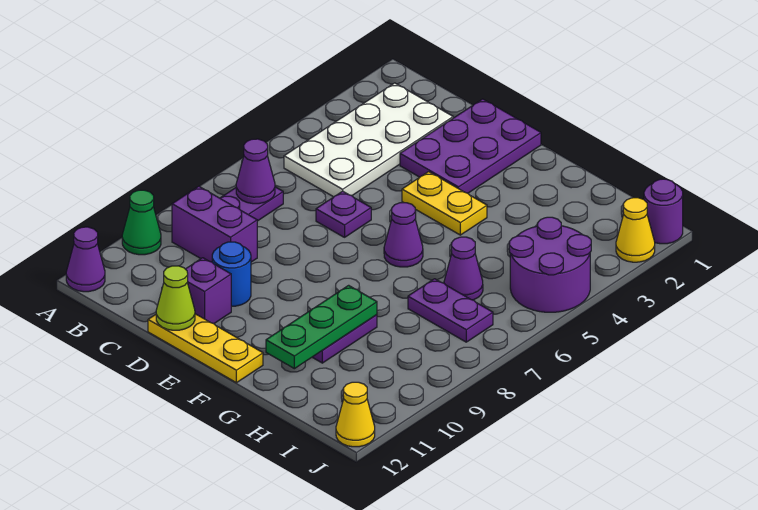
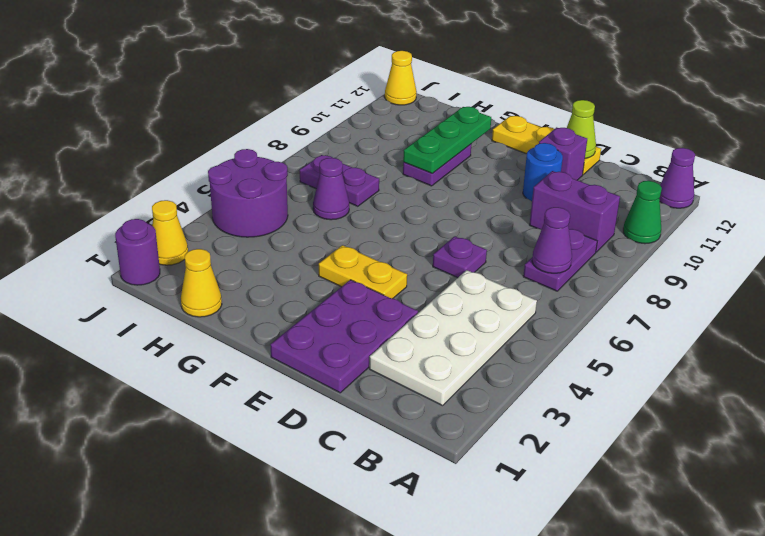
purple cone F6 level 1 -> none
none -> yellow cone H1 level 1

